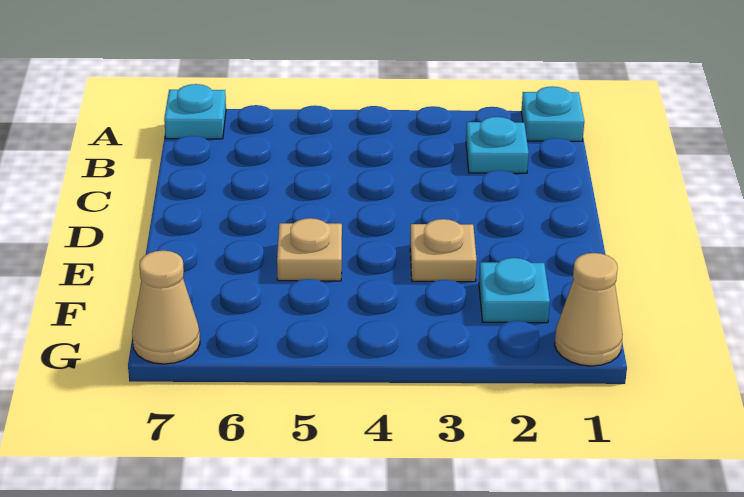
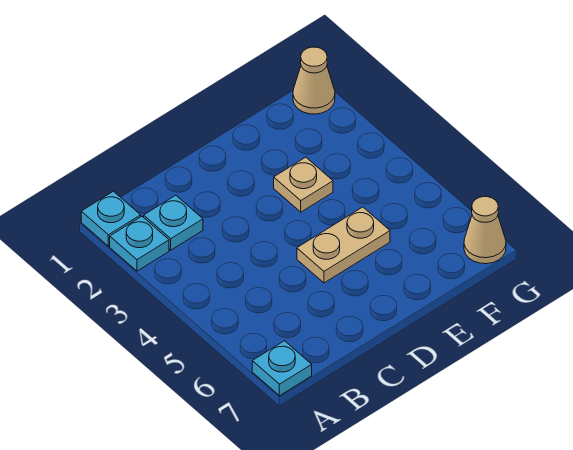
tan plate E5 level 1 -> tan plate D5:E5 level 1
cyan plate F2 level 1 -> cyan plate A2 level 1

